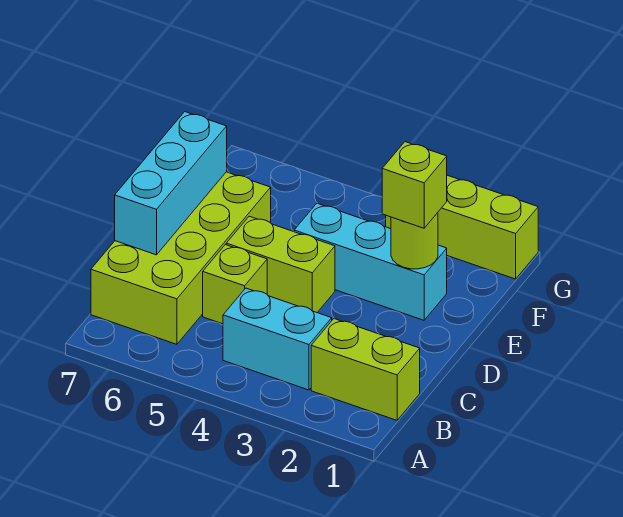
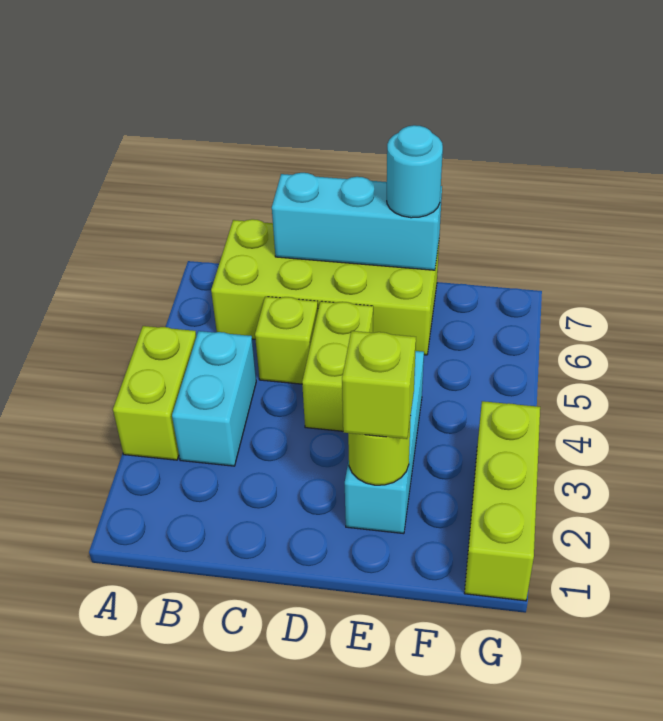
lime brick B1:B2 level 1 -> lime brick A3:A4 level 1
none -> cyan round brick E7 level 3

